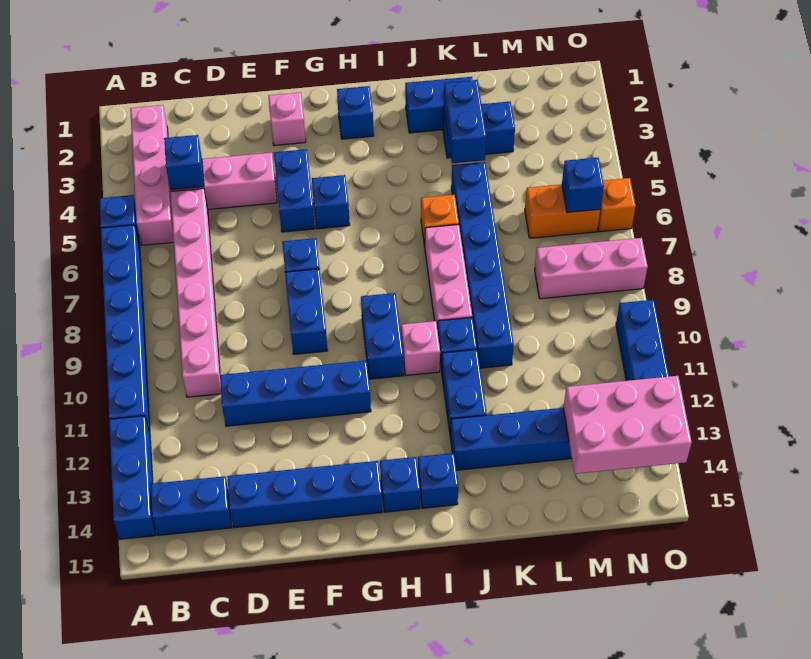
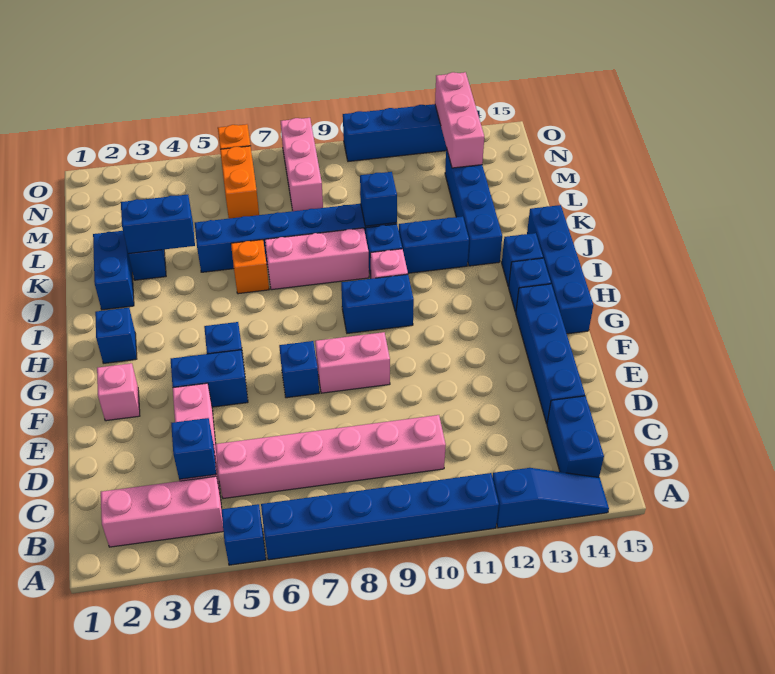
blue brick A12:A14 level 1 -> blue slope A12:A14 level 1 top 12
pink brick B2:B5 level 1 -> pink brick B2:B4 level 1
blue brick D11:G11 level 1 -> blue brick G15:J15 level 1
blue brick F8:F9 level 1 -> pink brick F8:F9 level 1
pink brick M13:O14 level 2 -> pink brick M13:O13 level 2
blue brick N6 level 2 -> blue brick K10 level 2

